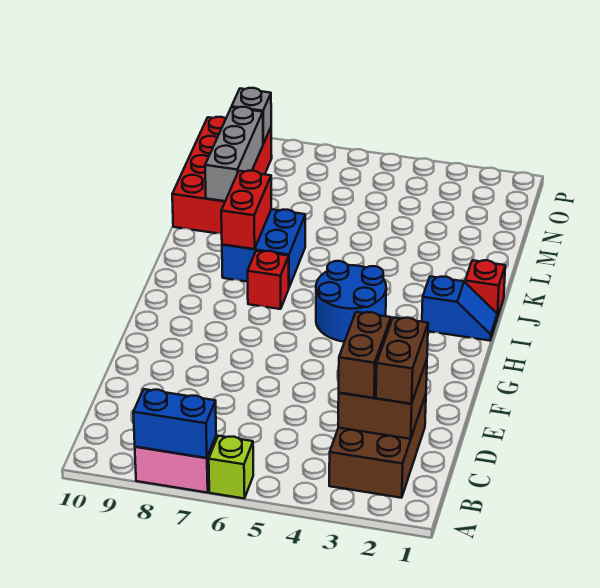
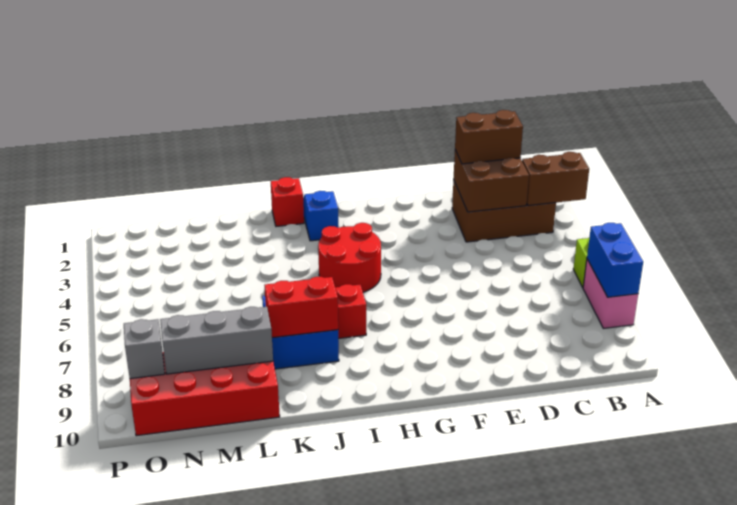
brown brick C3:D3 level 3 -> brown brick A3:B3 level 2
blue round brick H4:I5 level 1 -> red round brick H4:I5 level 1

